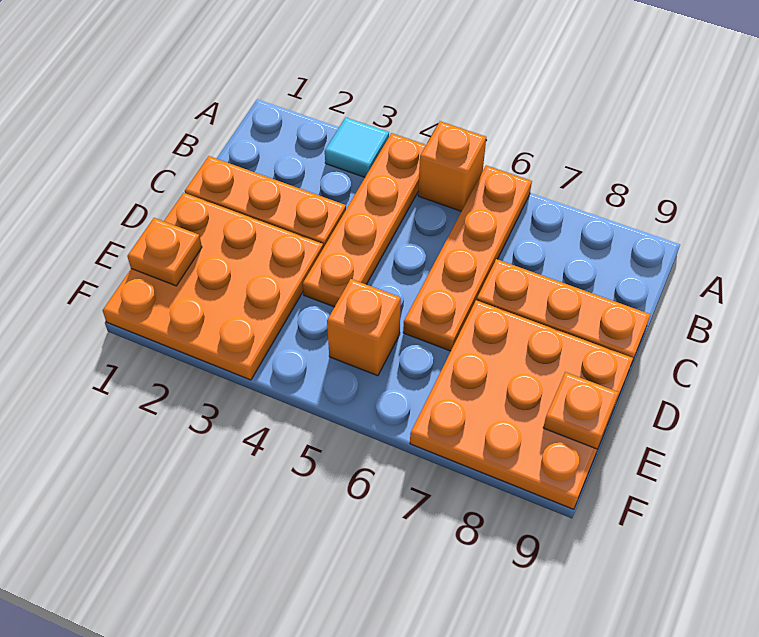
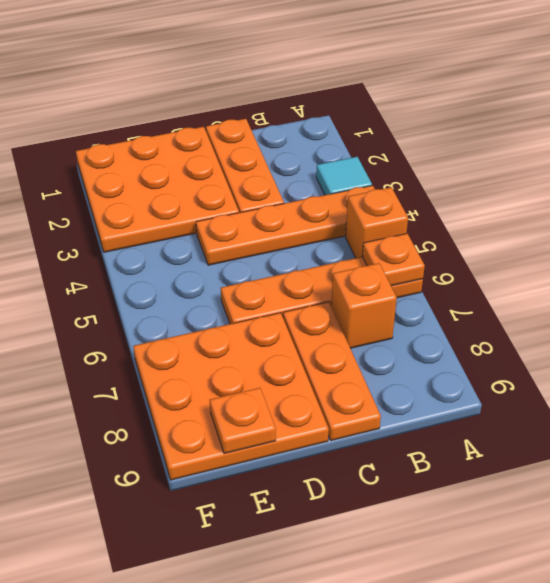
orange plate E1 level 2 -> orange plate A6 level 2
orange brick E5 level 1 -> orange brick B7 level 1

